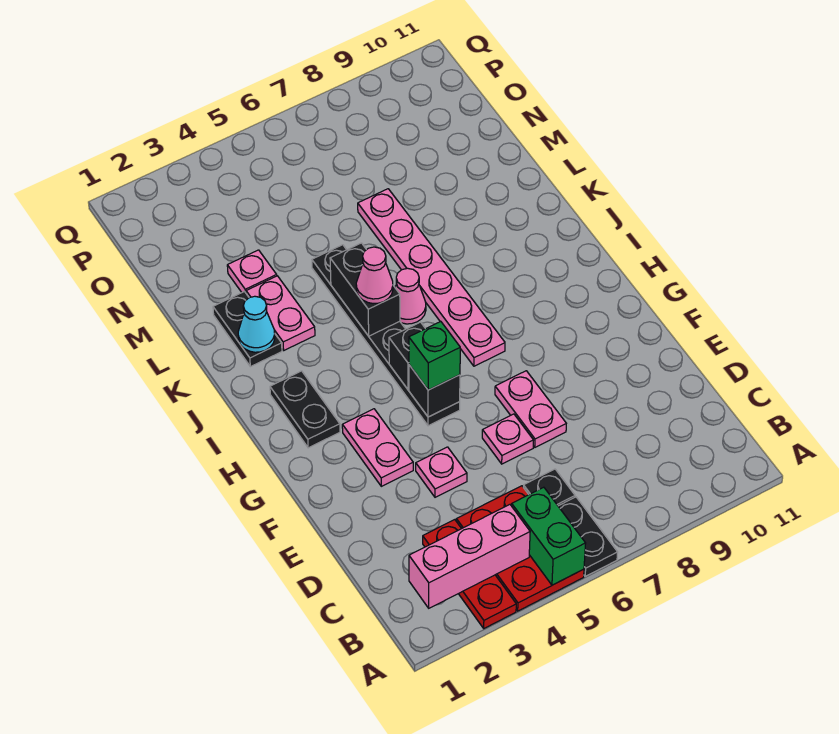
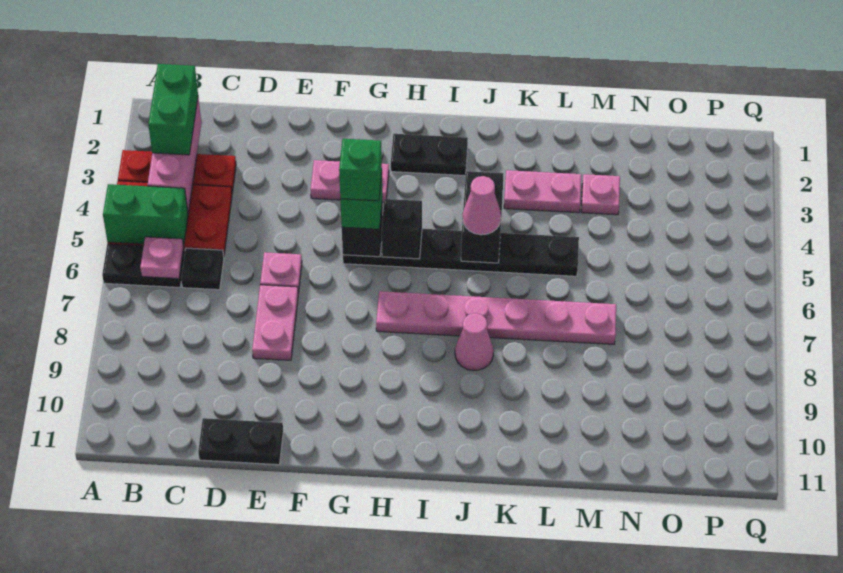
none -> green brick B2:B3 level 3
pink plate E4 level 1 -> pink plate B6 level 2
pink plate E7:F7 level 1 -> pink plate E7:E8 level 1
none -> green brick G5 level 4
black brick J5:K5 level 2 -> black brick J4:J5 level 2
pink cone J6 level 1 -> pink cone J8 level 1
black plate K2:L2 level 1 -> black plate D11:E11 level 1
cyan cone K2 level 2 -> none

